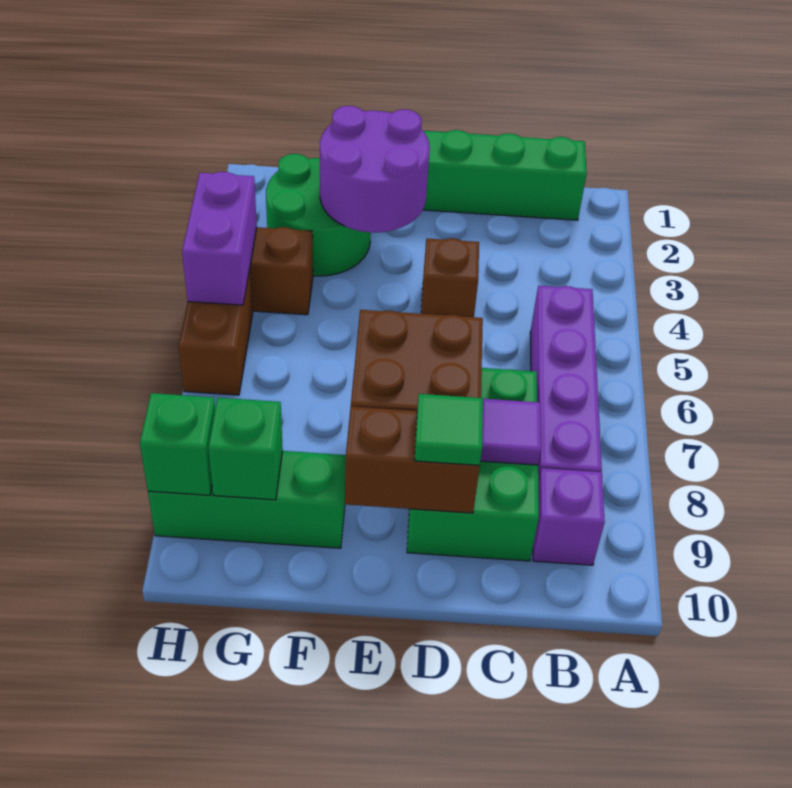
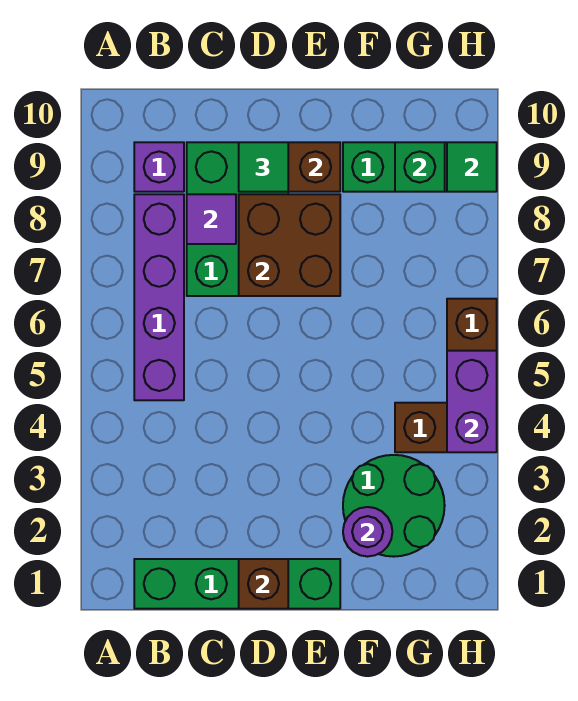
brown brick D4 level 1 -> brown brick D1 level 2
purple round brick E2:F3 level 2 -> purple round brick F2 level 2
green brick H9 level 2 -> green tile H9 level 2

